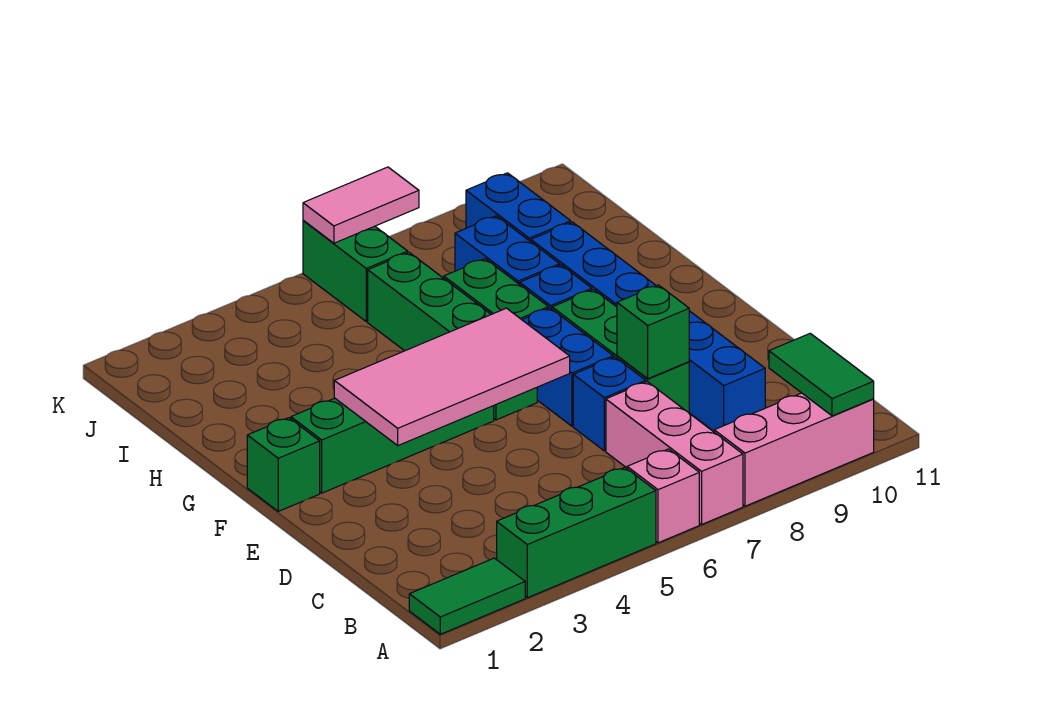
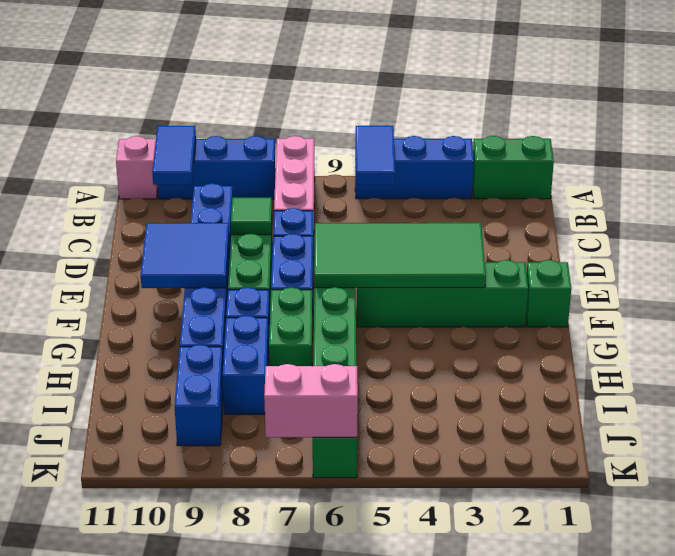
green tile A1:A2 level 1 -> green brick A1:A2 level 1
green brick A3:A5 level 1 -> blue brick A3:A5 level 1
none -> blue tile A5:B5 level 2
pink brick A6 level 1 -> pink brick A11 level 1
pink brick A8:A10 level 1 -> blue brick A8:A10 level 1
green tile A10:B10 level 2 -> blue tile A10:B10 level 2
green brick D8 level 2 -> green tile D8 level 2
pink tile E3:F6 level 2 -> green tile E3:F6 level 2
none -> blue tile E9:F10 level 2
pink tile K6:K7 level 2 -> pink brick K6:K7 level 2

